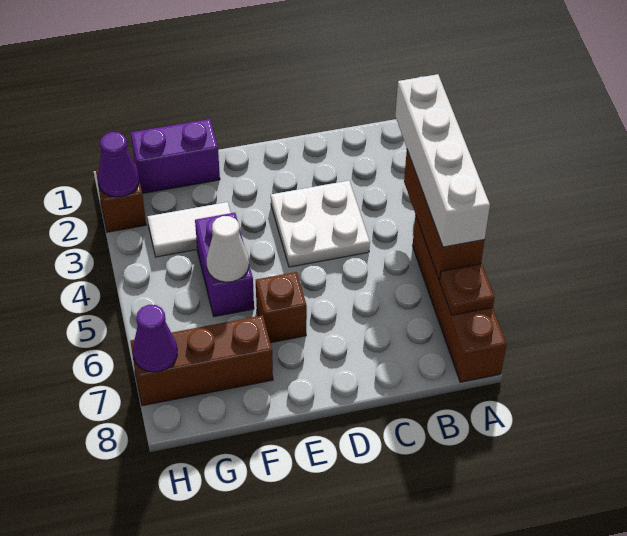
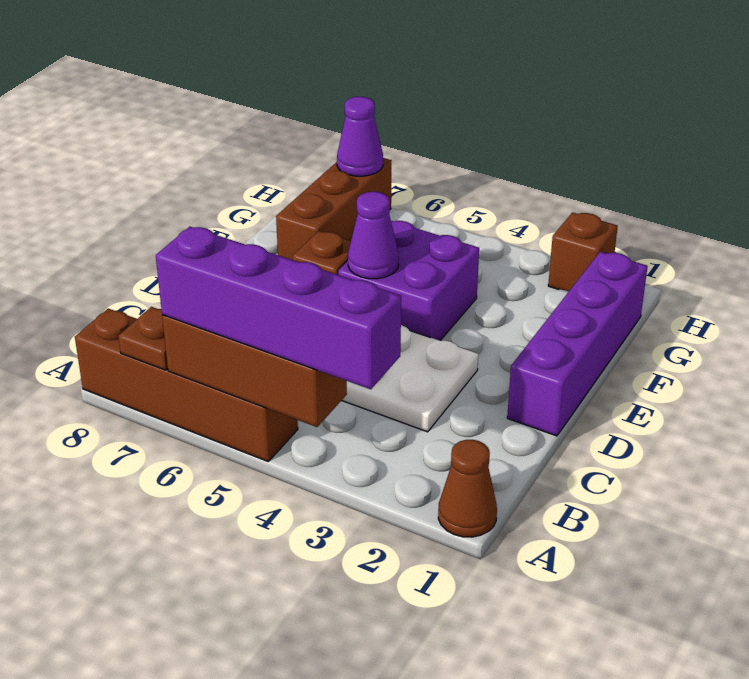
none -> brown cone A1 level 1
white brick A3:A6 level 3 -> purple brick A3:A6 level 3
purple brick F1:G1 level 1 -> purple brick D1:G1 level 1
white tile F3:G3 level 1 -> none
purple brick F4:F5 level 1 -> purple brick E4:F5 level 1
white cone F5 level 2 -> none
purple cone H2 level 2 -> purple cone E5 level 2

